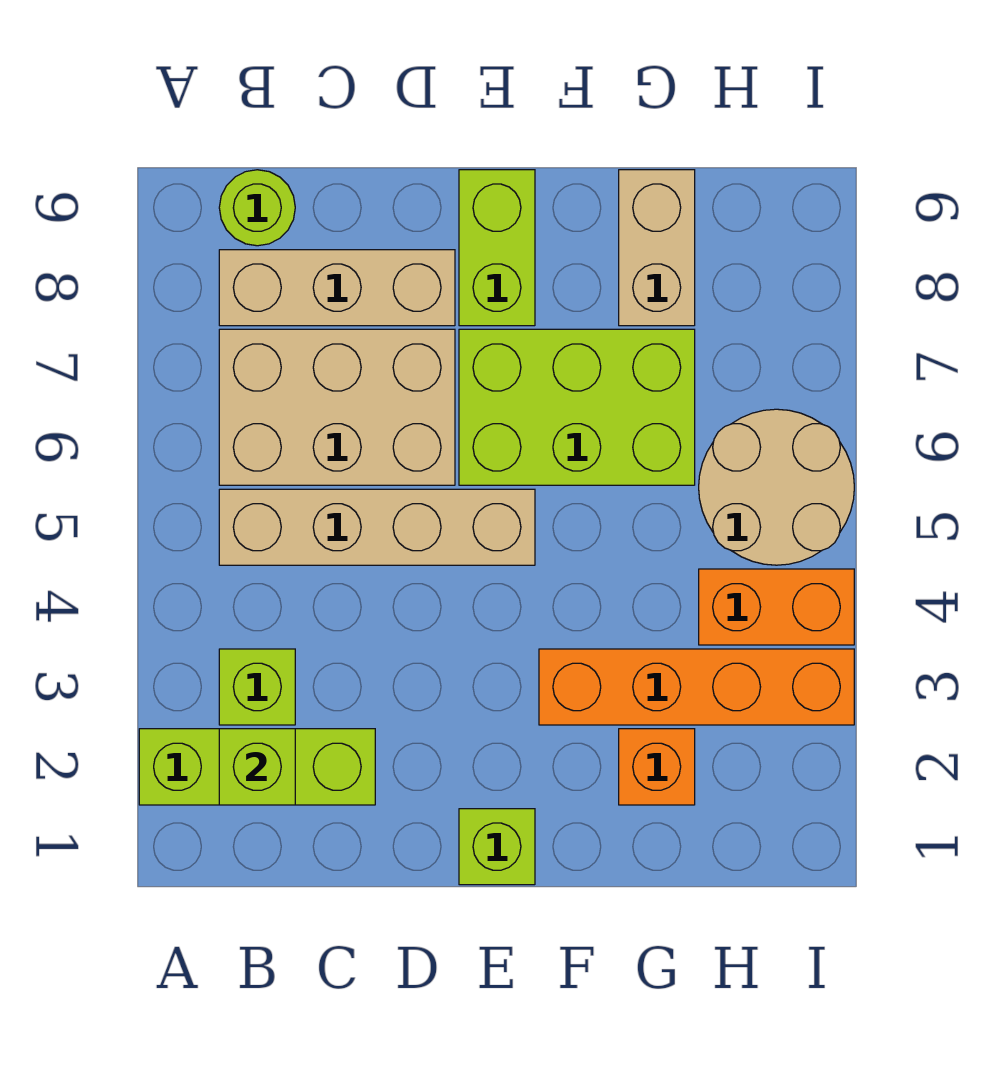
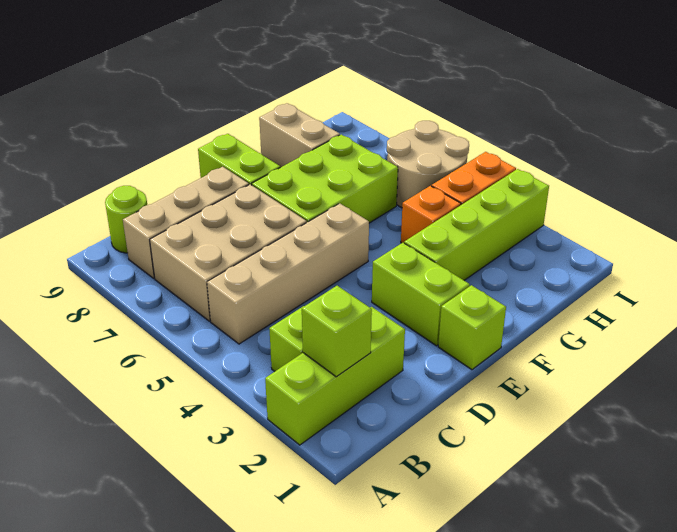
none -> lime brick E2:E3 level 1
orange brick F3:I3 level 1 -> lime brick F3:I3 level 1
orange brick G2 level 1 -> orange brick G4 level 1

